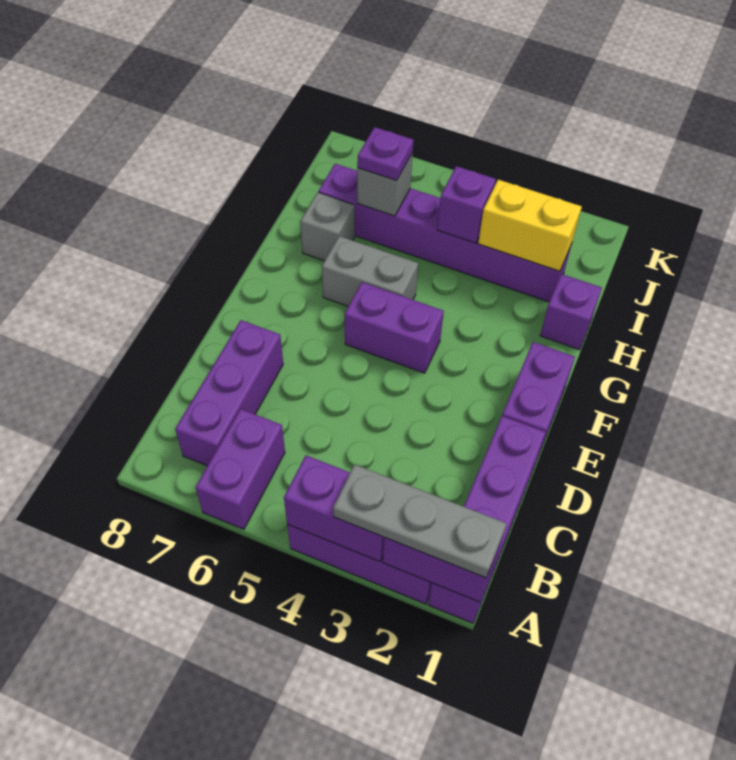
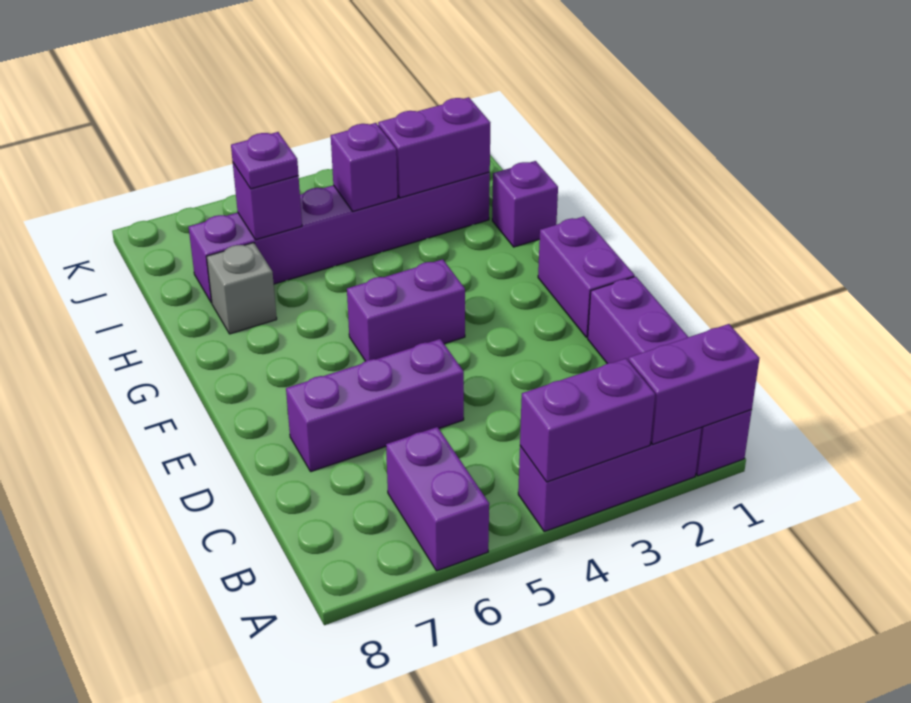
grey plate A1:A3 level 3 -> none
purple brick B7:D7 level 1 -> purple brick D5:D7 level 1
grey brick G5:G6 level 1 -> none
yellow brick I2:I3 level 2 -> purple brick I2:I3 level 2
grey brick I6 level 2 -> purple brick I6 level 2

